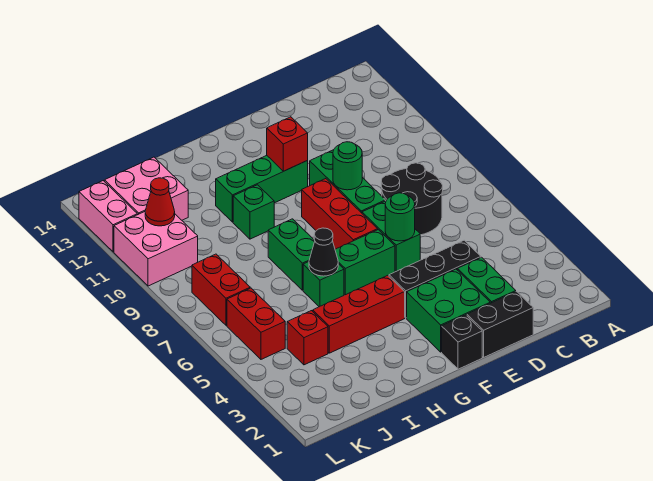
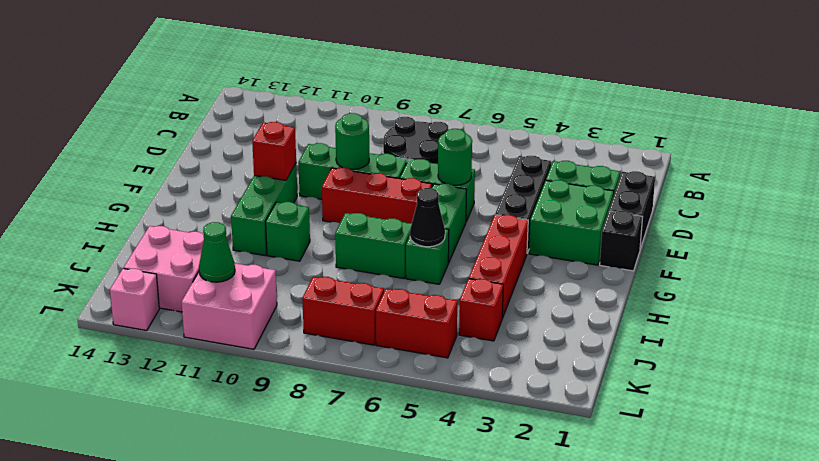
red cone K11 level 2 -> green cone K11 level 2
pink brick L12:L13 level 1 -> pink brick L13 level 1

